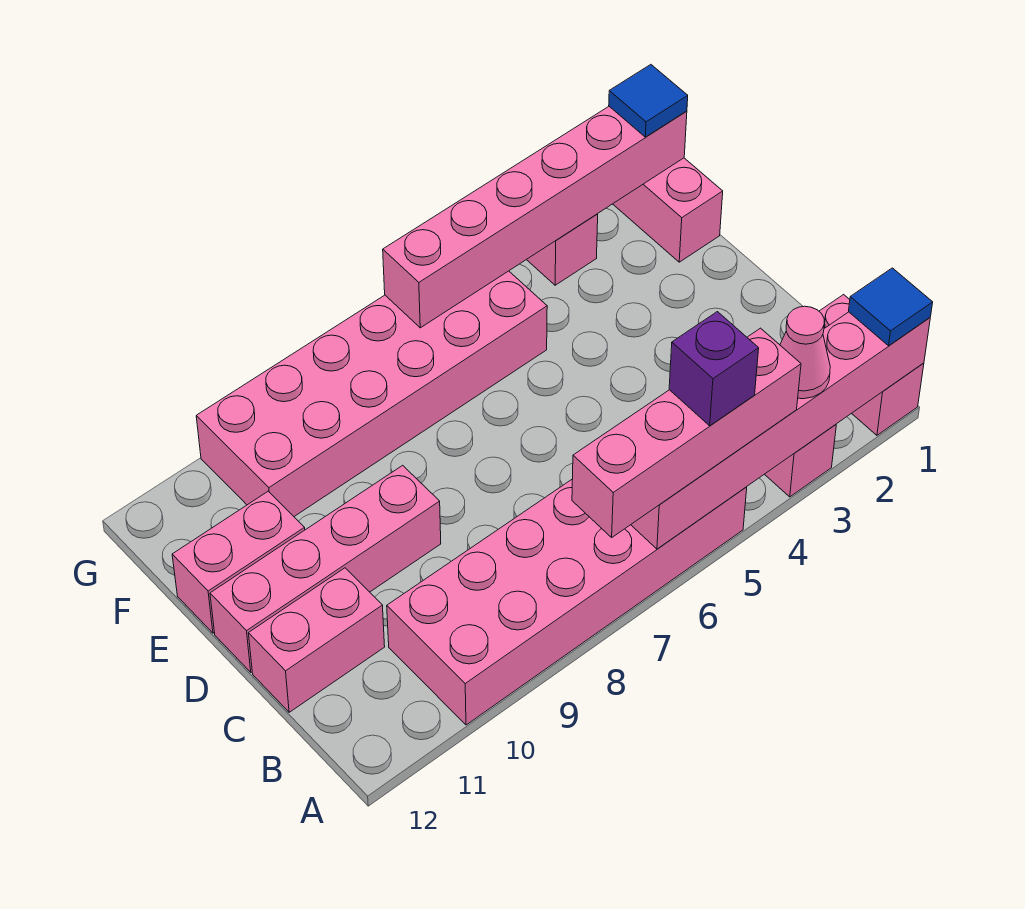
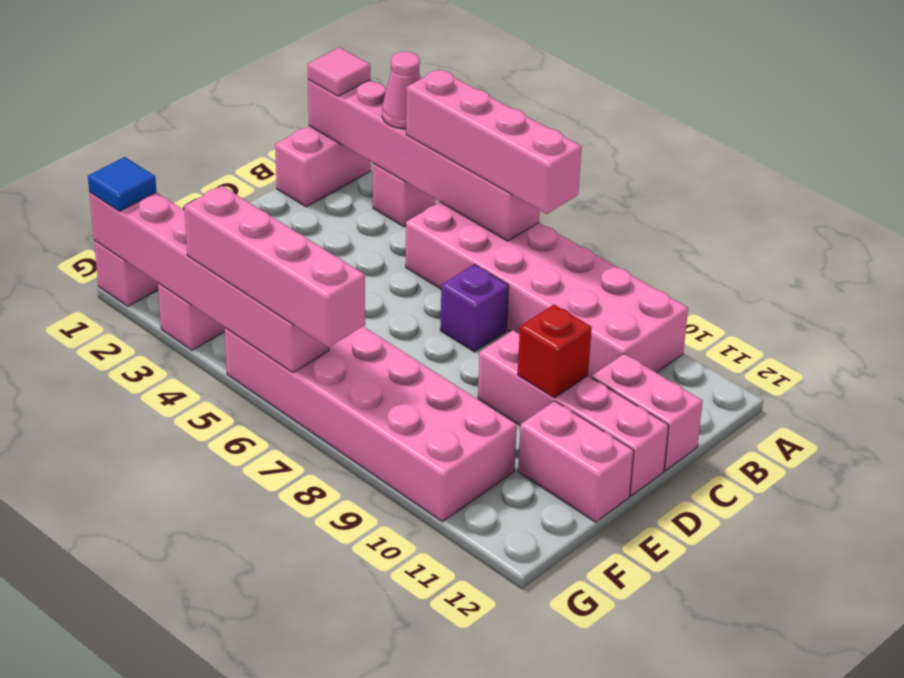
blue tile A1 level 3 -> pink tile A1 level 3
purple brick A5 level 4 -> purple brick C7 level 1
none -> red brick D10 level 2
none -> pink brick G4:G7 level 3

